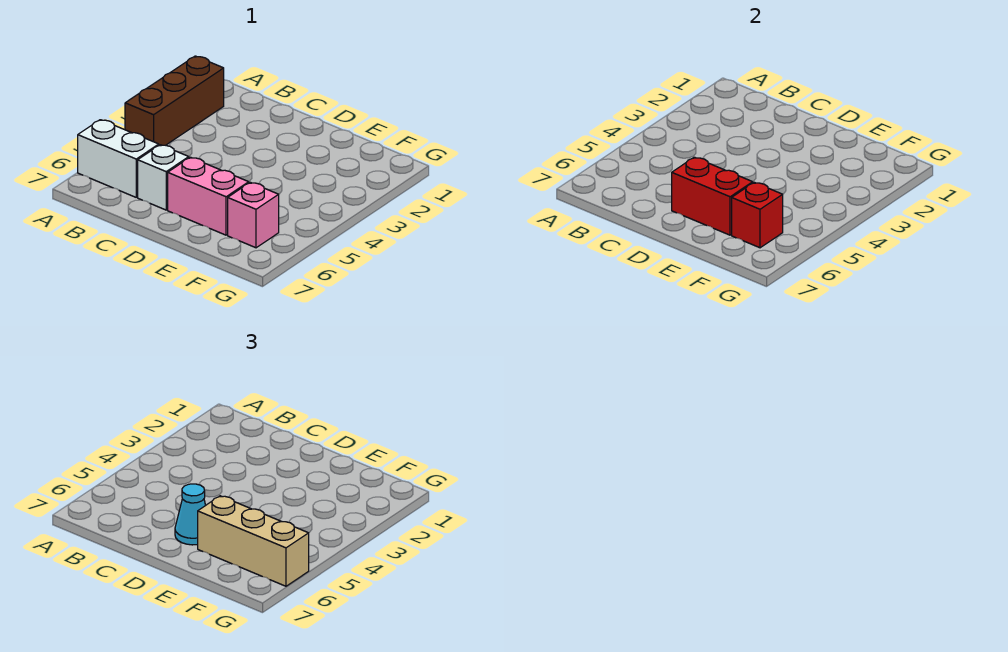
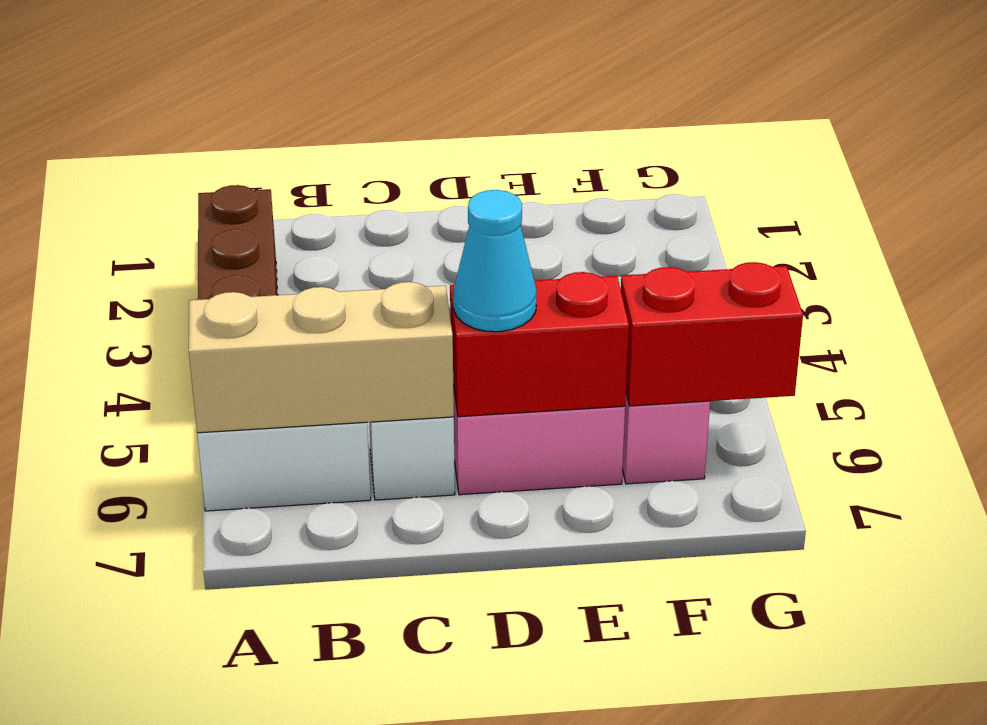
tan brick E6:G6 level 3 -> tan brick A6:C6 level 2
red brick F6 level 2 -> red brick F6:G6 level 2

